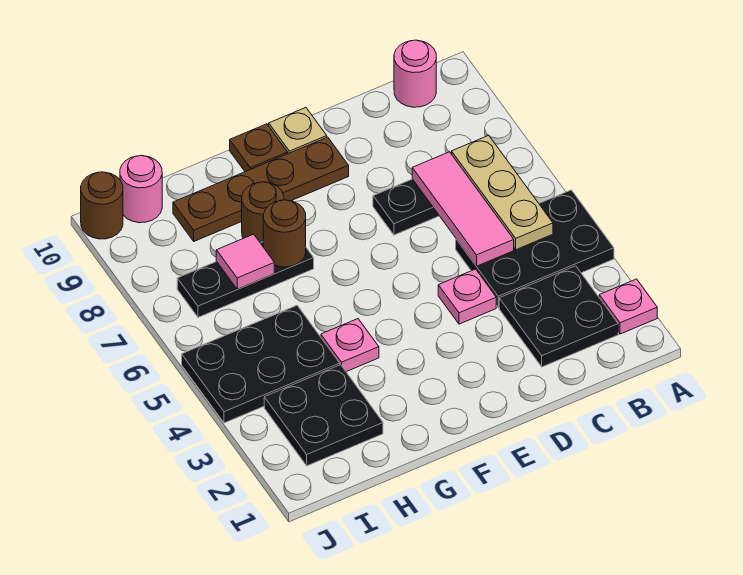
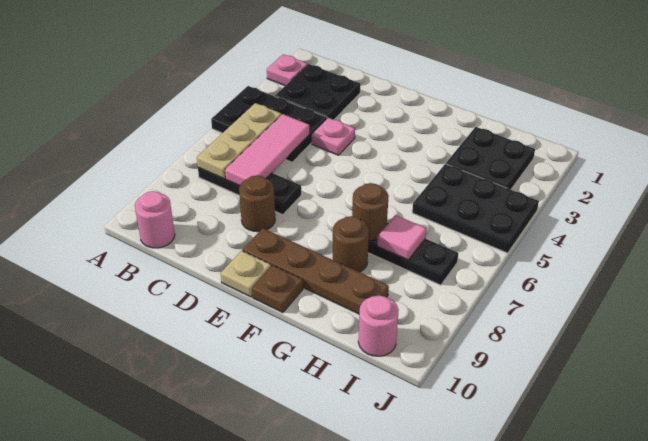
pink plate G4 level 1 -> none
brown round brick J10 level 1 -> brown round brick D8 level 1

